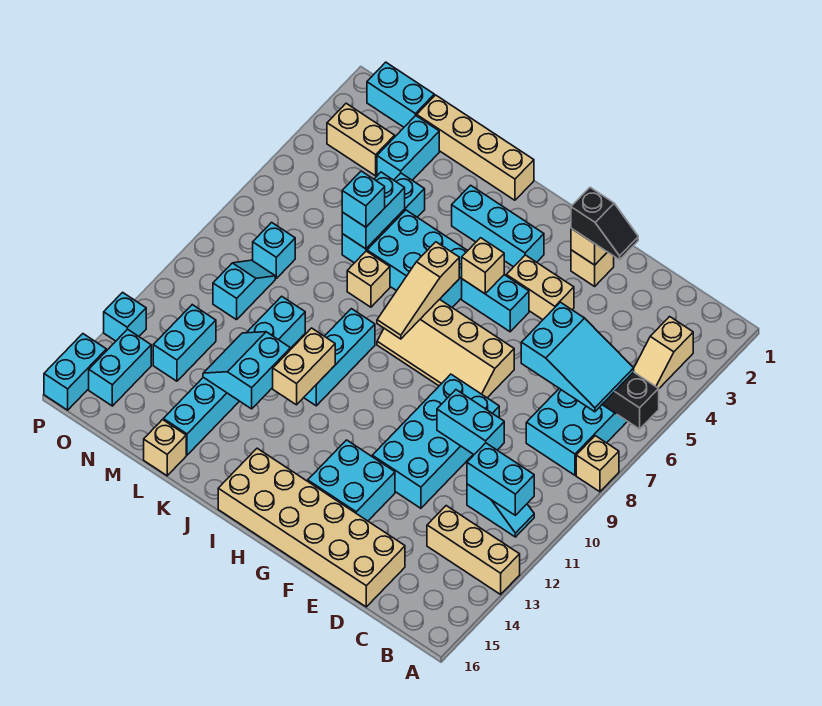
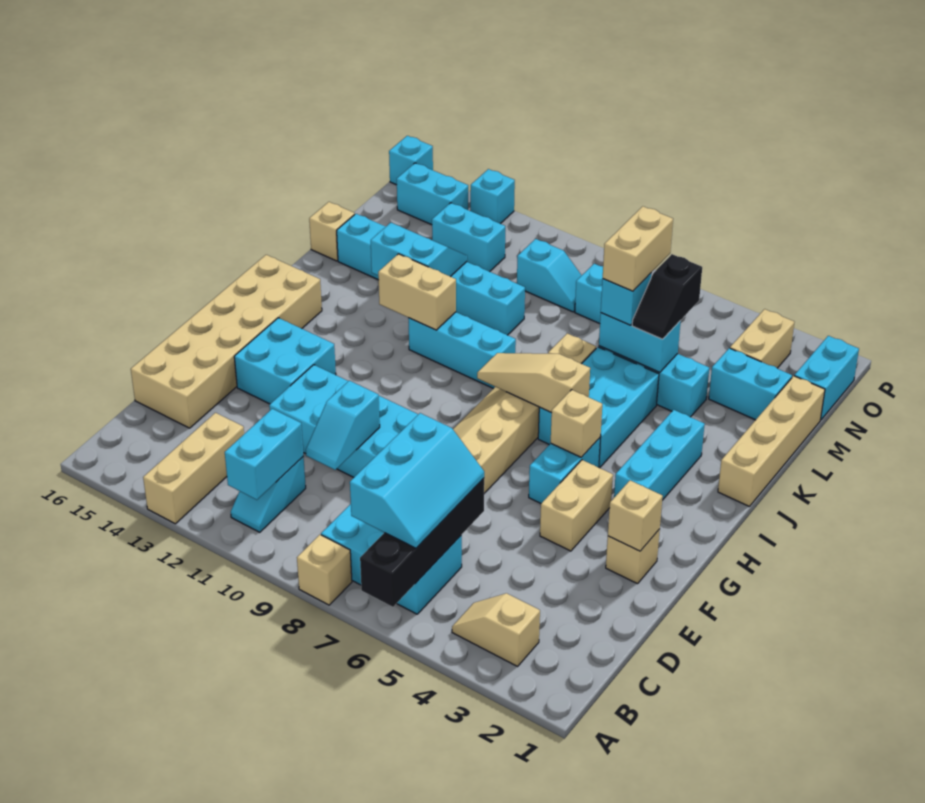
cyan slope B6:D7 level 3 top D -> cyan slope B6:D7 level 3 top 7
cyan brick D10:E10 level 2 -> cyan slope D10:E10 level 2 top E
black slope E2:F2 level 3 top F -> black slope L5:M5 level 3 top M
none -> tan brick L6:M6 level 4
cyan brick P15:P16 level 1 -> cyan brick P16 level 1

